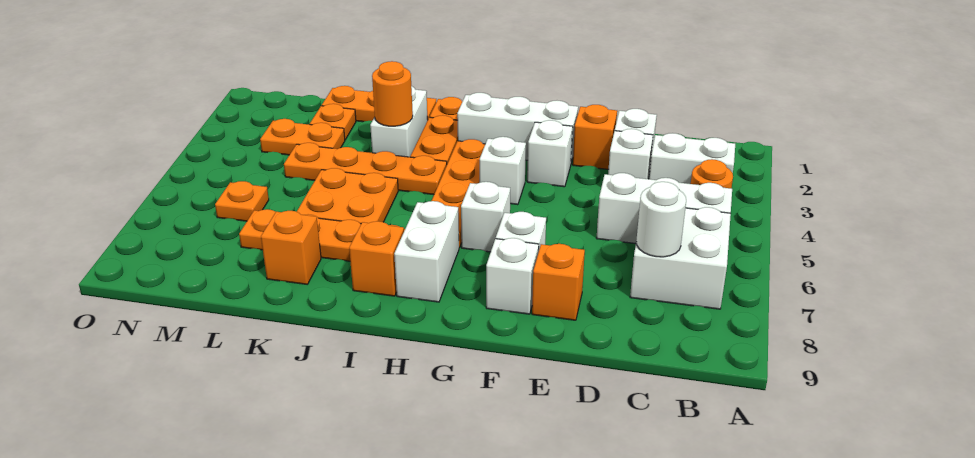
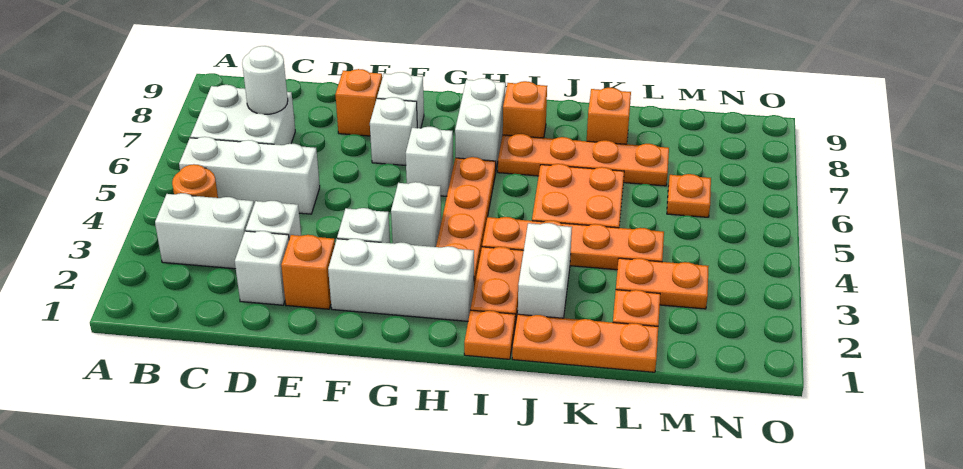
orange round brick J3 level 2 -> none

